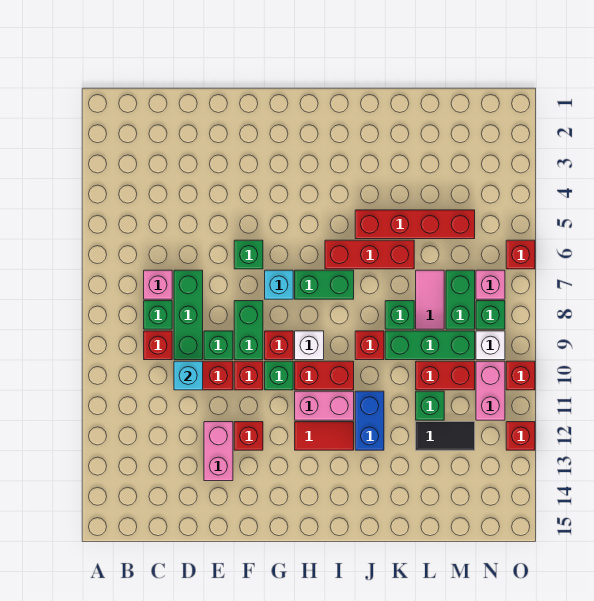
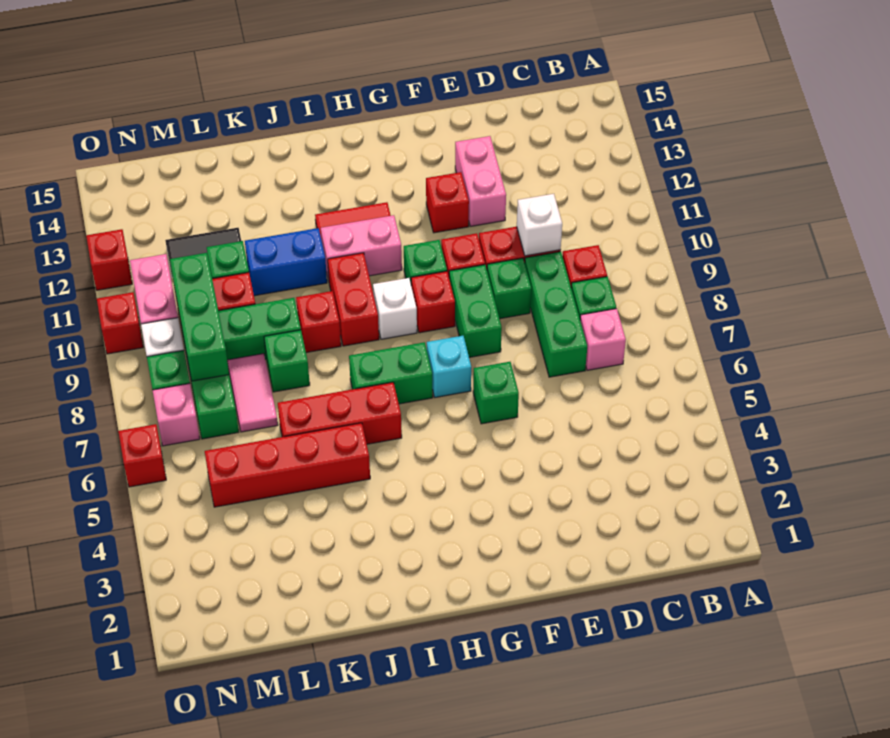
cyan brick D10 level 2 -> white brick D10 level 2
red brick H10:I10 level 1 -> red brick I9:I10 level 1
blue brick J11:J12 level 1 -> blue brick J11:K11 level 1
none -> green brick M8:M10 level 2

